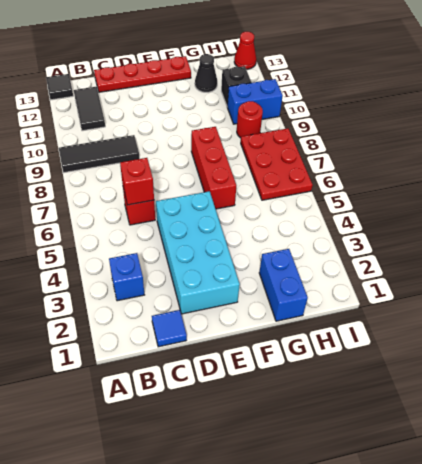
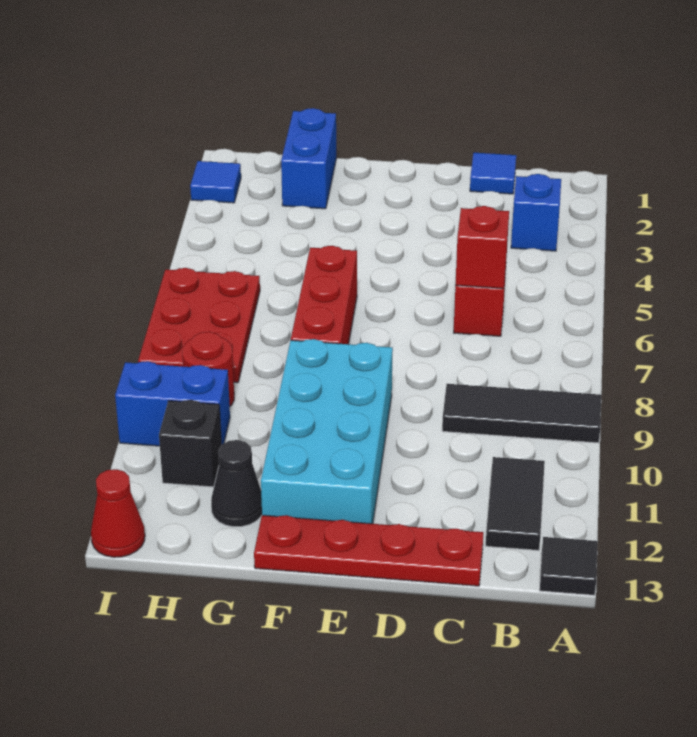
cyan brick D2:E5 level 1 -> cyan brick E9:F12 level 1
none -> blue tile I2 level 1

